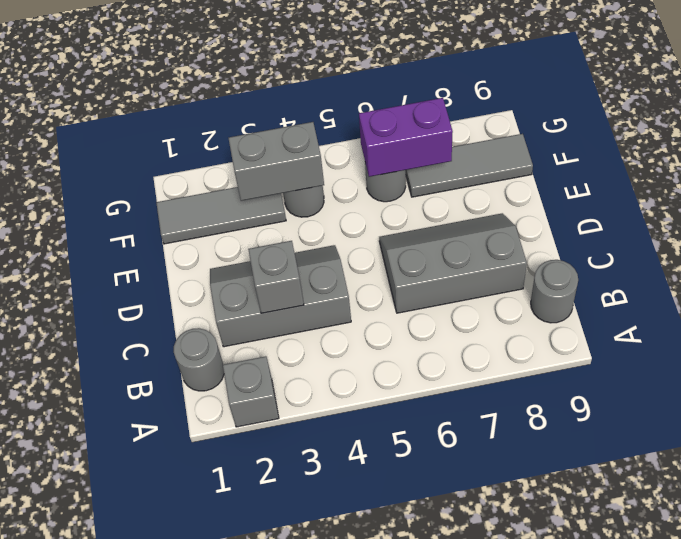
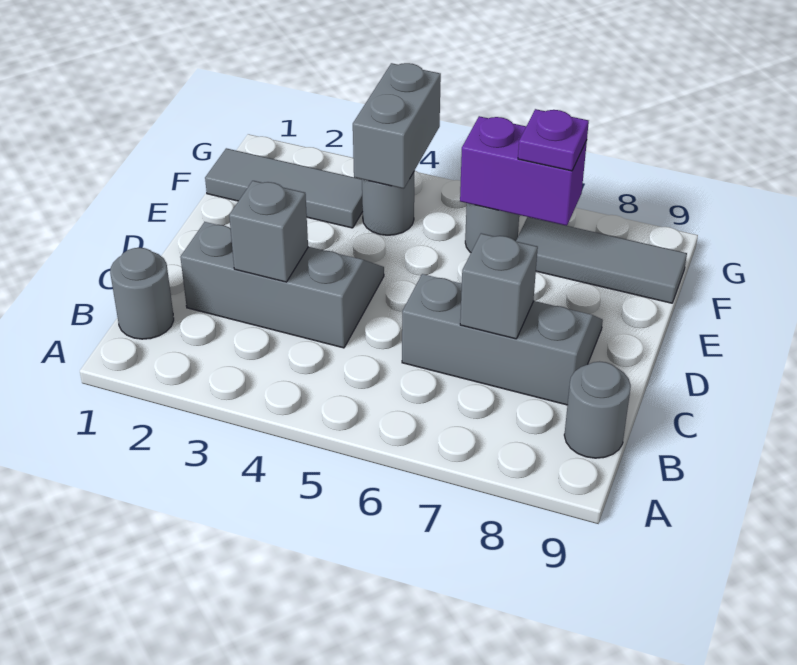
grey brick A2 level 1 -> grey brick C7 level 2
grey brick F3:F4 level 2 -> grey brick F4:G4 level 2
none -> purple plate F7 level 3

